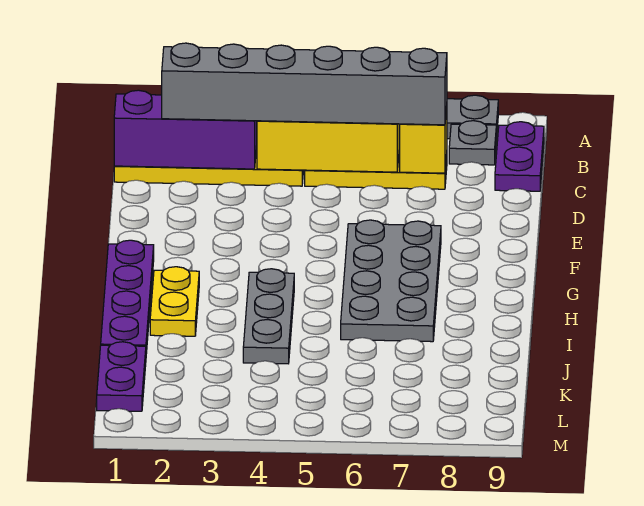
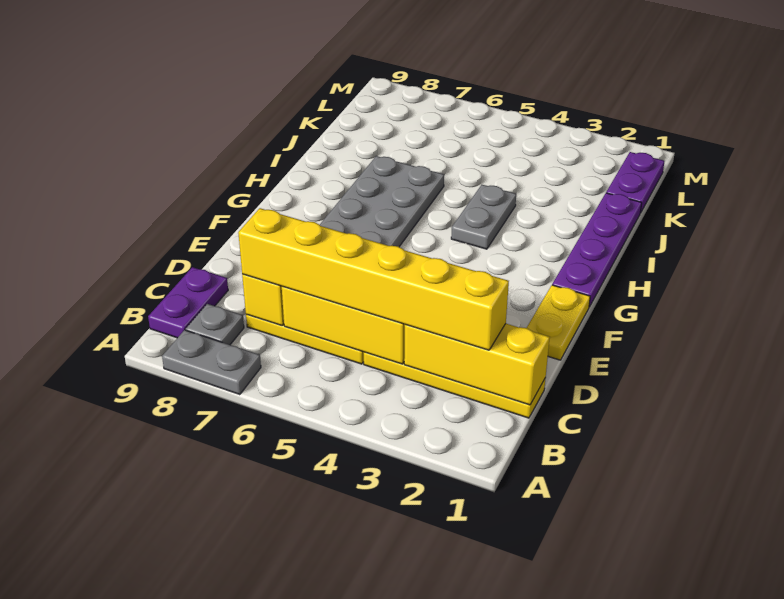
purple brick C1:C3 level 2 -> yellow brick C1:C3 level 2
grey brick C2:C7 level 3 -> yellow brick C2:C7 level 3
yellow plate H2:I2 level 1 -> yellow plate E1:F1 level 1
grey plate H4:J4 level 1 -> grey plate H4:I4 level 1

